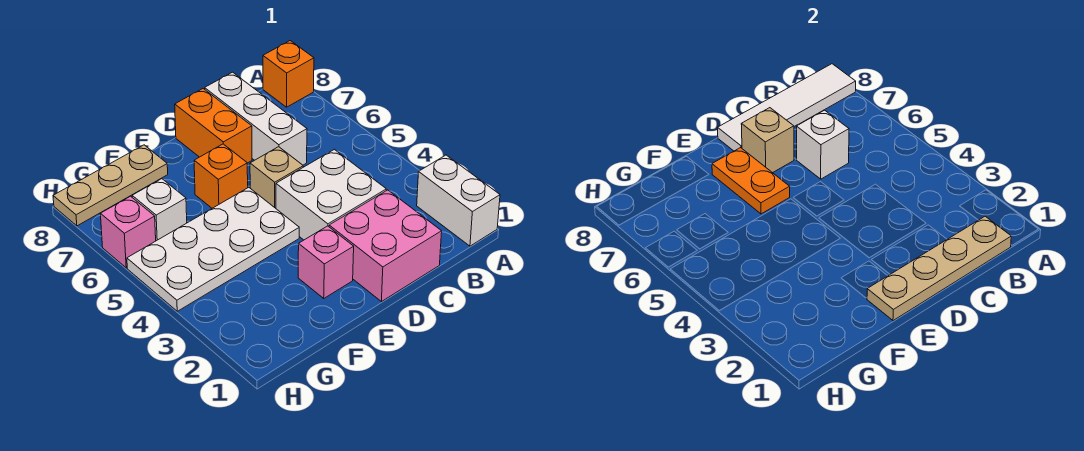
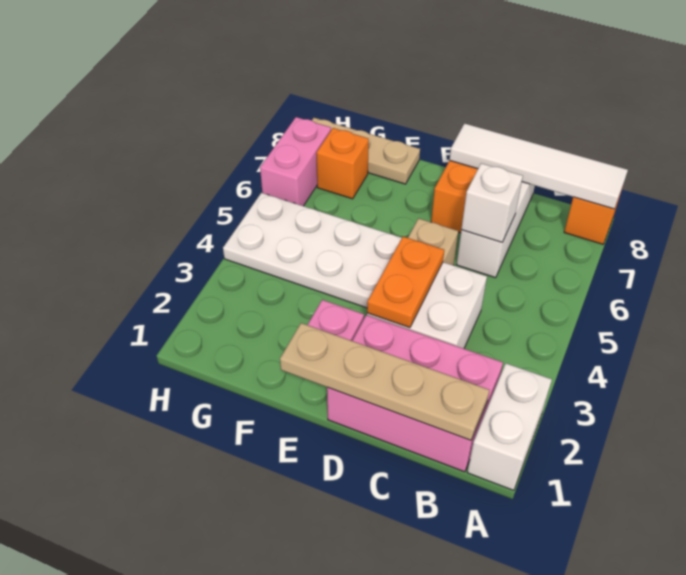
pink brick C1:D2 level 1 -> pink brick B1:D2 level 1
tan brick D7 level 2 -> none
orange brick E6 level 1 -> orange brick G7 level 1
orange plate E6:E7 level 2 -> orange plate D3:D4 level 2
white brick G6 level 1 -> none
pink brick H6 level 1 -> pink brick H6:H7 level 1

